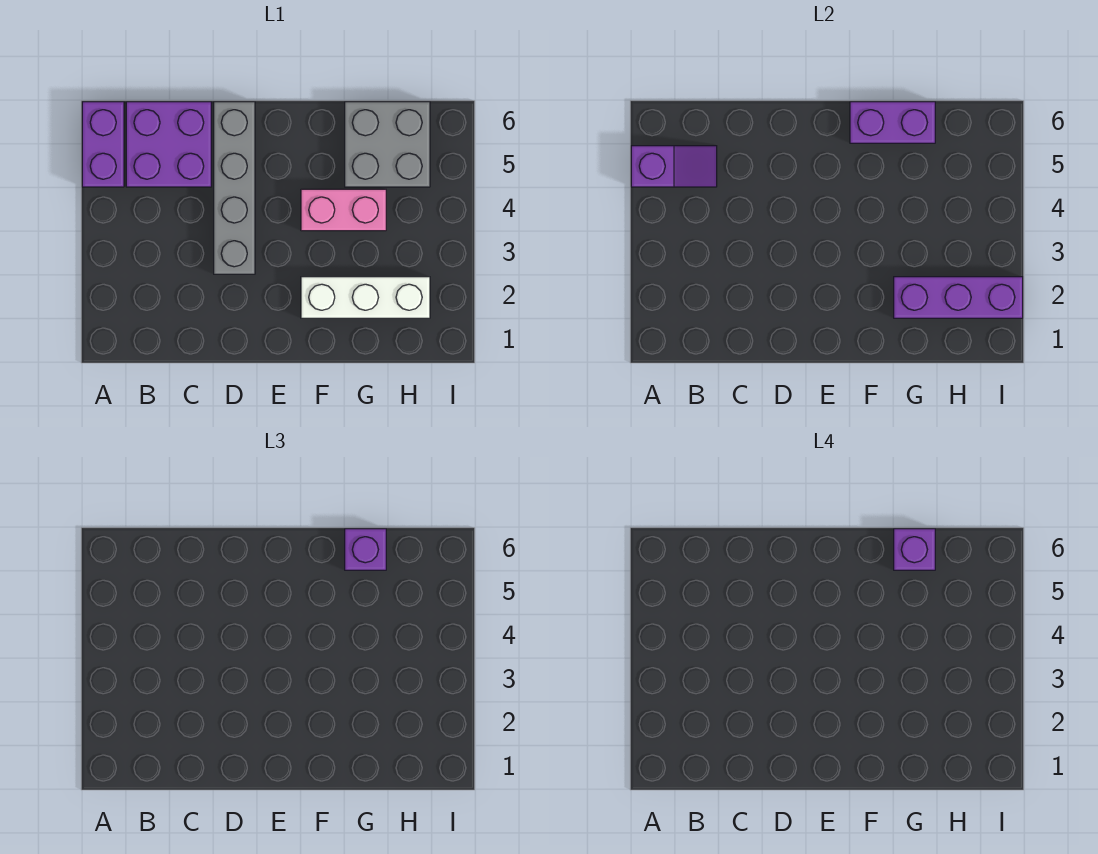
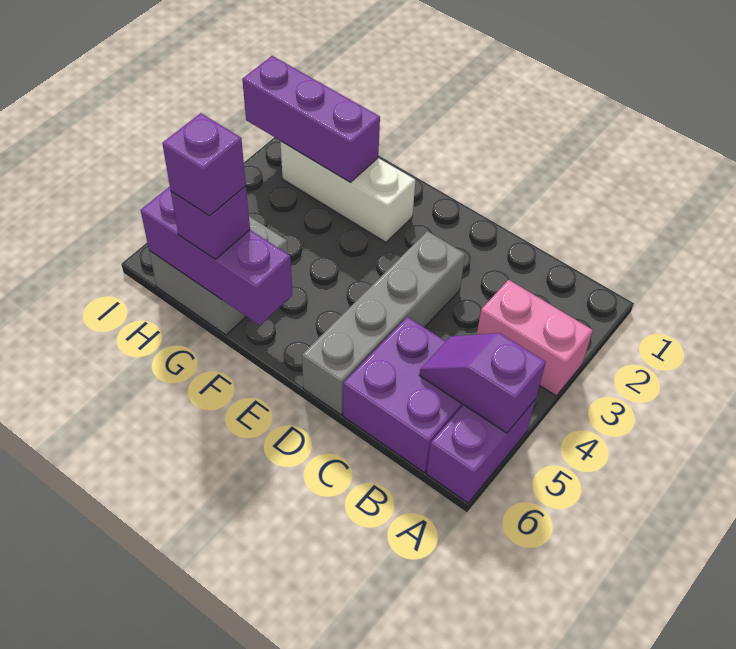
pink brick F4:G4 level 1 -> pink brick A3:B3 level 1
purple brick F6:G6 level 2 -> purple brick F6:H6 level 2

